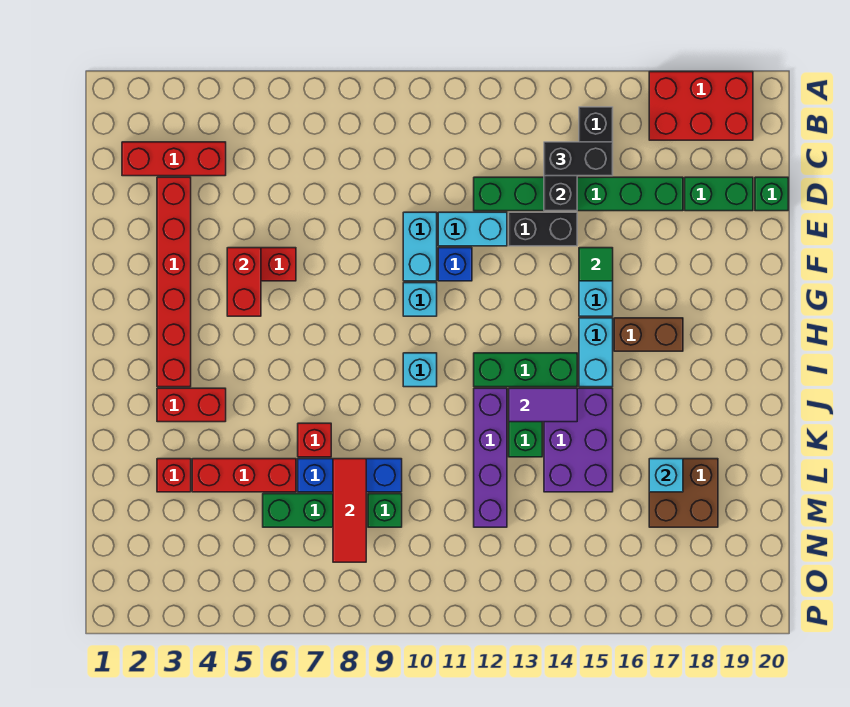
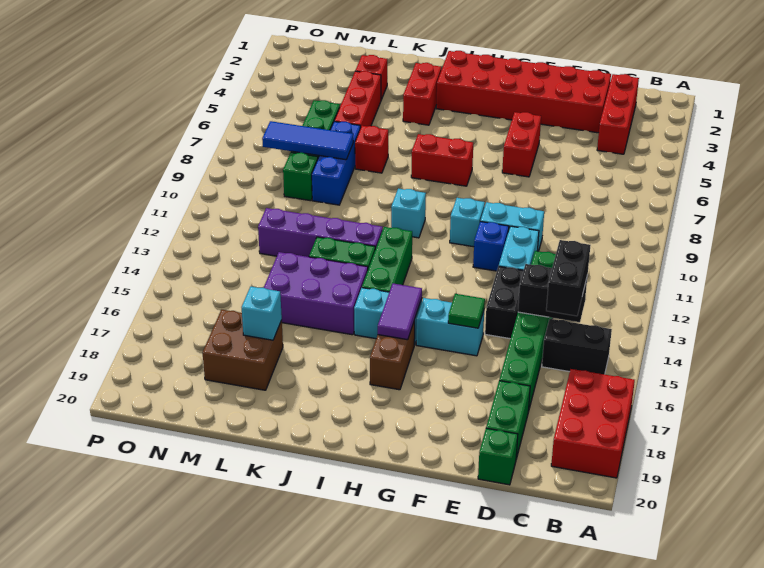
red brick D3:I3 level 1 -> red brick D2:I3 level 1
red brick F5:G5 level 2 -> red brick H7:I7 level 1
purple tile J13:J14 level 2 -> purple tile H15:H16 level 2
red tile L8:N8 level 2 -> blue tile L8:N8 level 2

